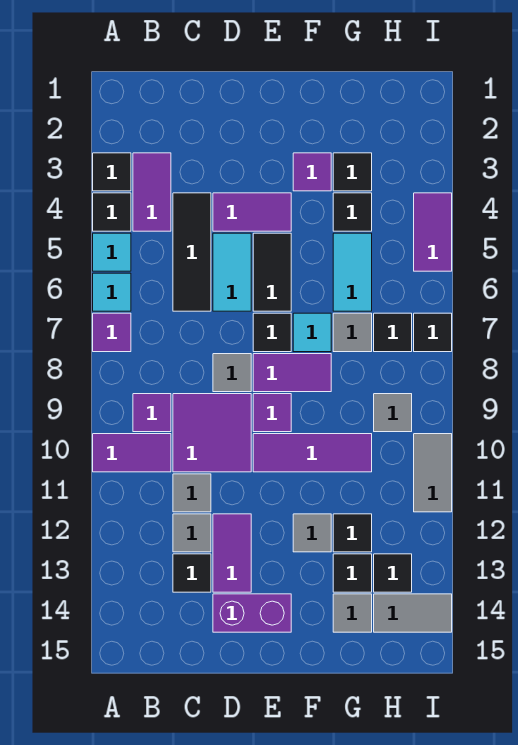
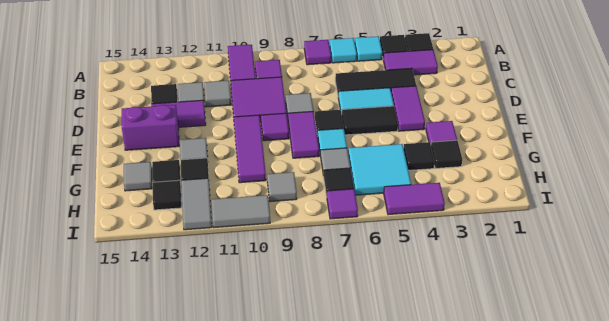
purple brick D14:E14 level 1 -> purple brick E13:E14 level 1
cyan tile G5:G6 level 1 -> cyan tile G5:H6 level 1
grey tile H14:I14 level 1 -> grey tile H12:I12 level 1
black tile I7 level 1 -> purple tile I7 level 1

